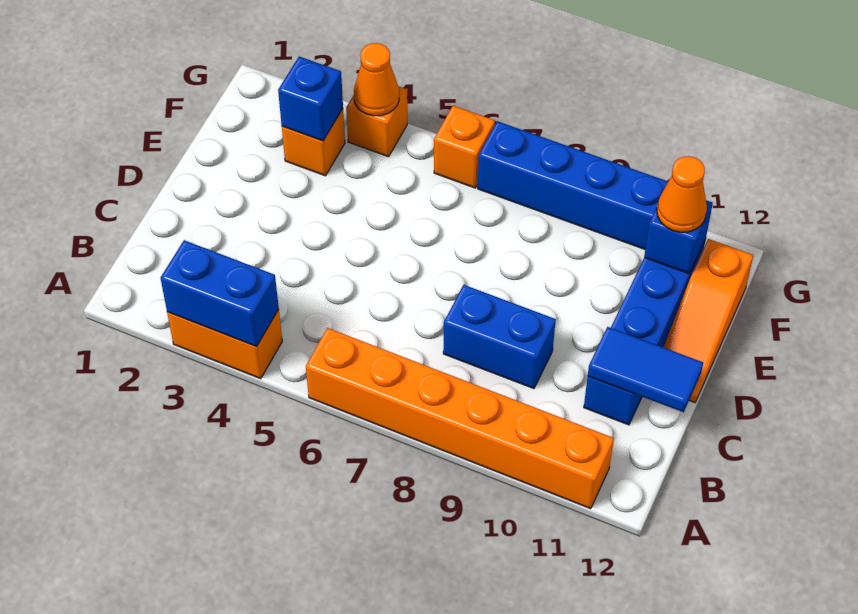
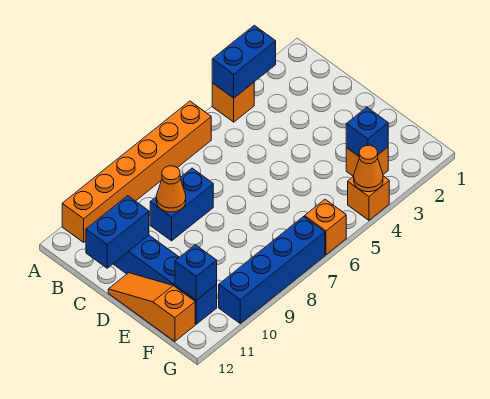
orange brick A3:A4 level 1 -> orange brick A4 level 1
blue tile C11:C12 level 2 -> blue brick C11:C12 level 2
orange cone F11 level 3 -> orange cone C9 level 2

